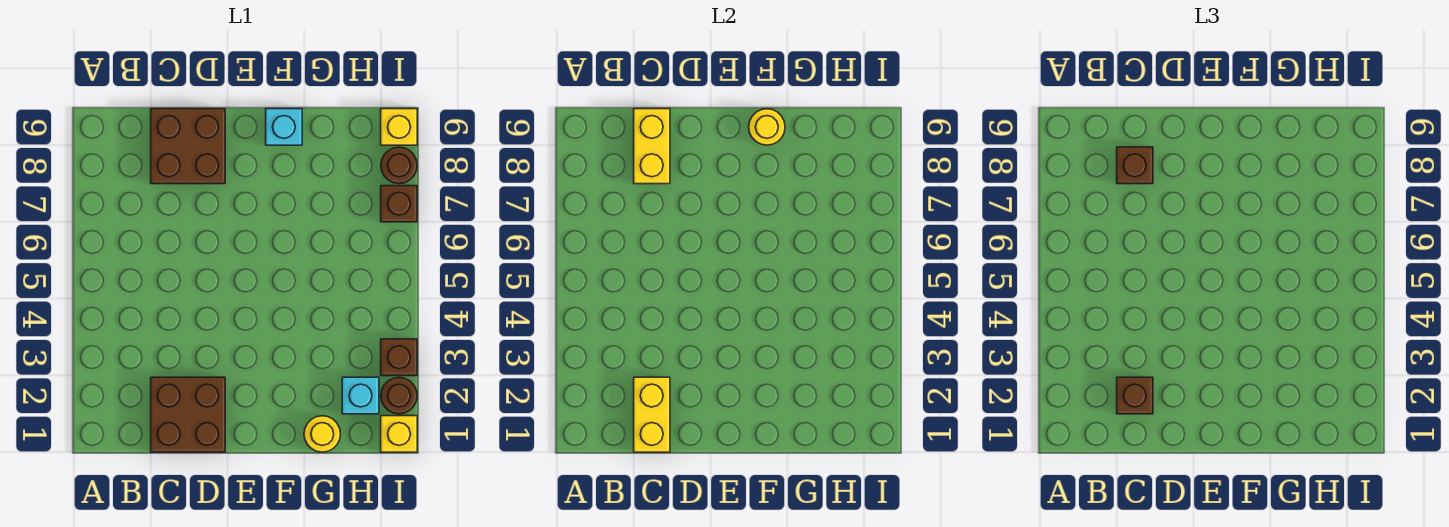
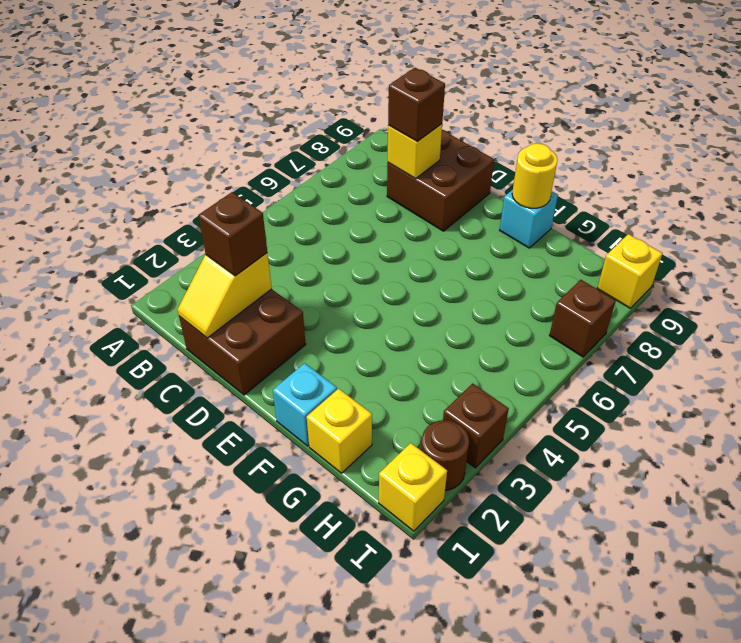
yellow brick C1:C2 level 2 -> yellow slope C1:C2 level 2 top 2
yellow brick C8:C9 level 2 -> yellow brick C8 level 2
yellow round brick G1 level 1 -> yellow brick G1 level 1
cyan brick H2 level 1 -> cyan brick F1 level 1
brown round brick I8 level 1 -> none

